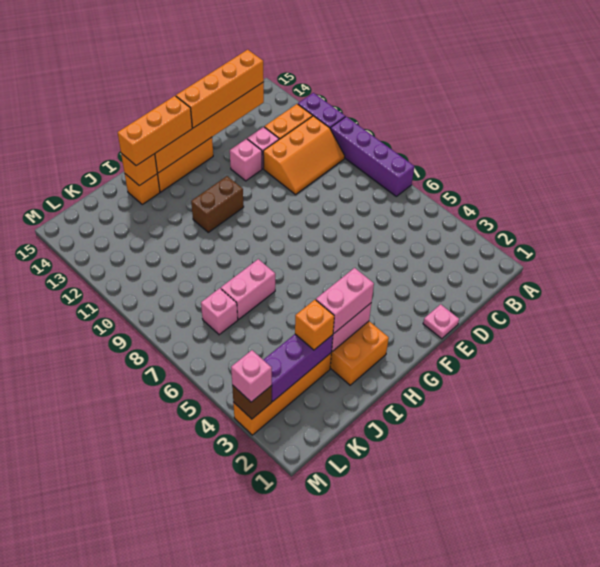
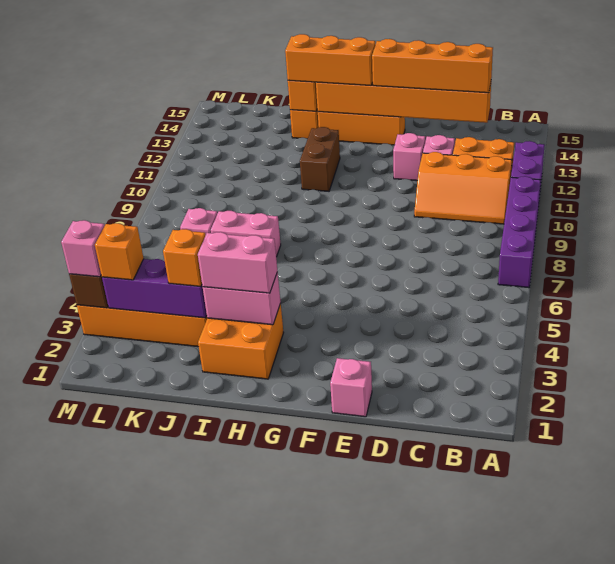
pink plate E1 level 1 -> pink brick E1 level 1
brown brick G11:H11 level 1 -> brown brick H11:H12 level 1
none -> orange brick L3 level 3

